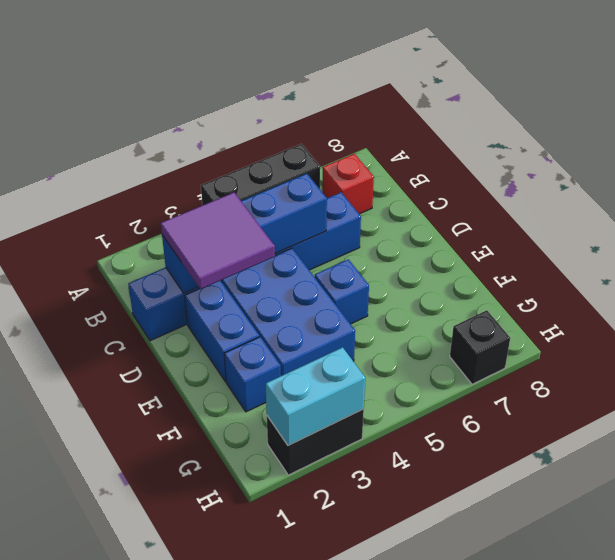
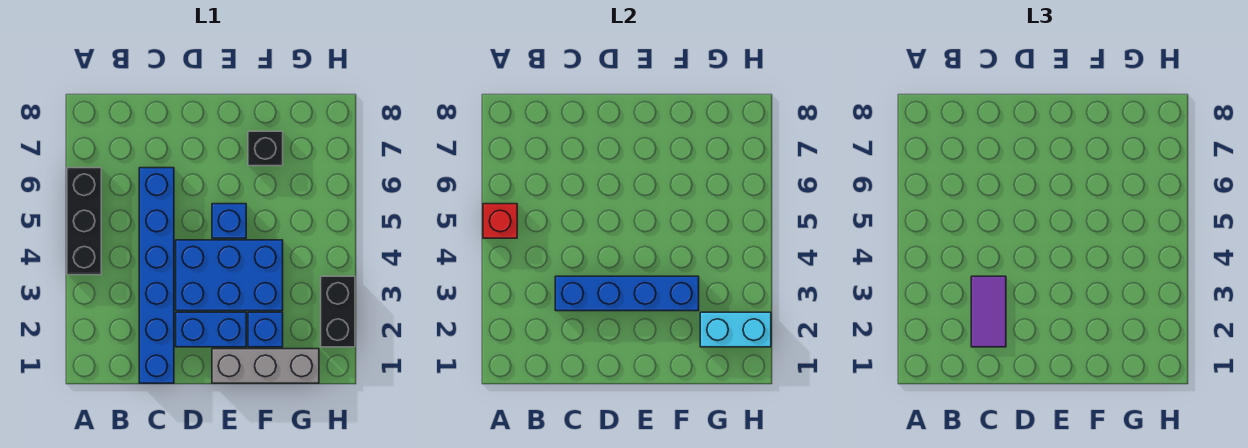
red brick B7 level 1 -> red brick A5 level 2
blue brick C2:C5 level 2 -> blue brick C3:F3 level 2
purple tile C2:D3 level 3 -> purple tile C2:C3 level 3
none -> grey brick E1:G1 level 1
cyan brick H2:H3 level 2 -> cyan brick G2:H2 level 2
black brick H7 level 1 -> black brick F7 level 1

